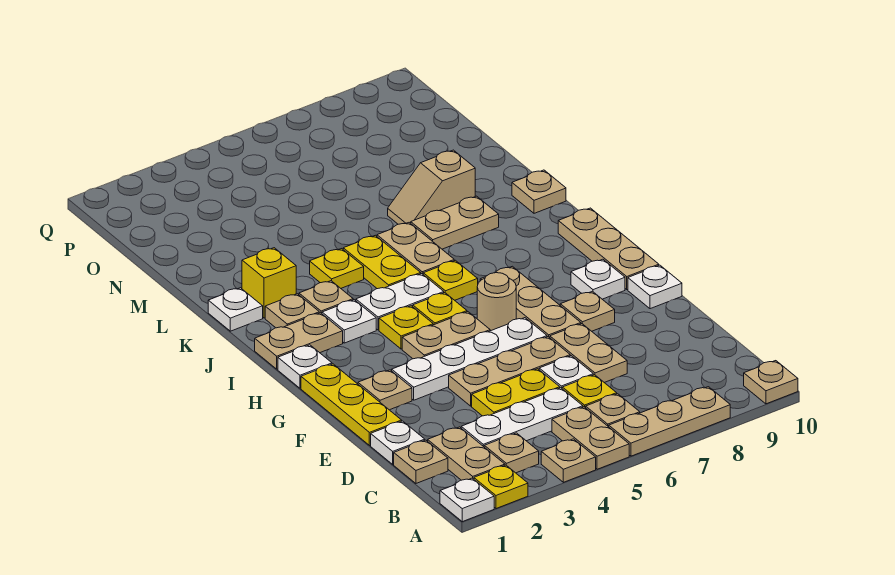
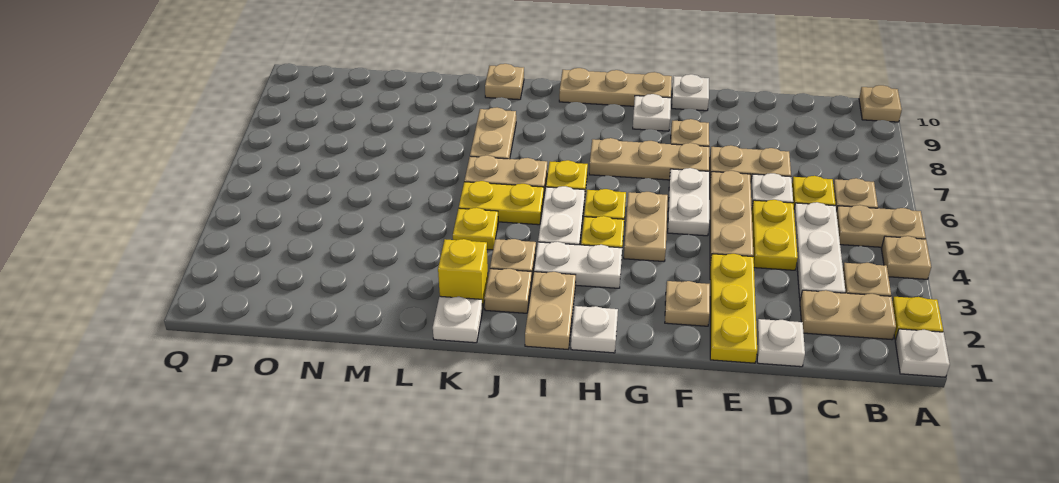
tan plate A6:A8 level 1 -> none
tan plate C1 level 1 -> none
yellow plate E1:G1 level 1 -> yellow plate E1:E3 level 1
white plate F3:F6 level 1 -> white plate F5:F6 level 1
tan round brick G6 level 1 -> none
white plate I3 level 1 -> white plate H3:I3 level 1
tan slope L7:L8 level 1 top 8 -> none

